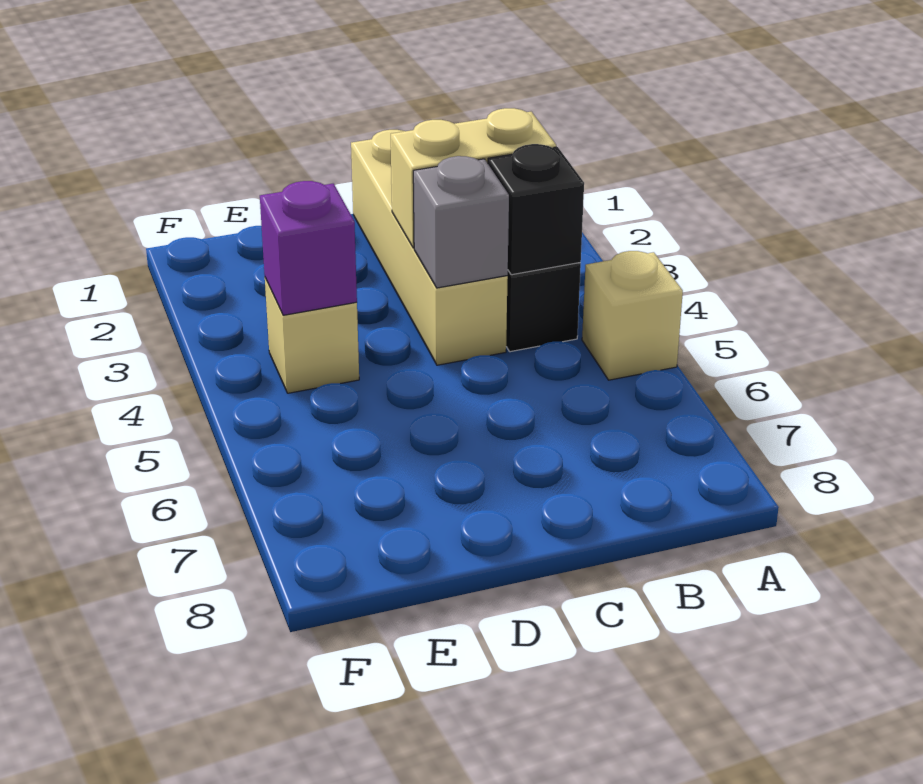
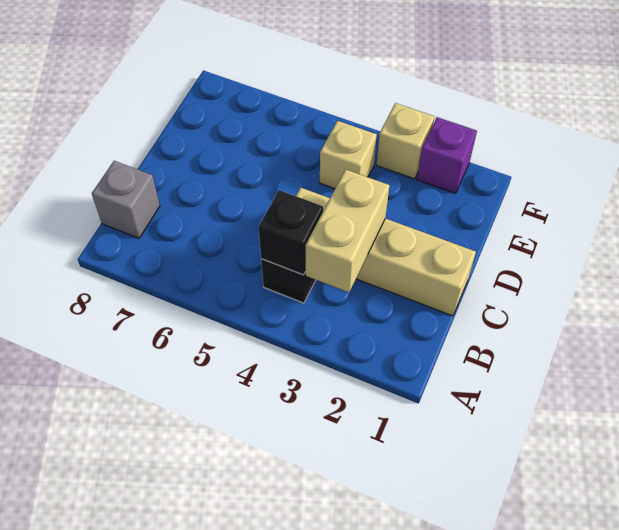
tan brick A5 level 1 -> tan brick F3 level 1
grey brick C4 level 2 -> grey brick B8 level 1
purple brick E4 level 2 -> purple brick F2 level 1

